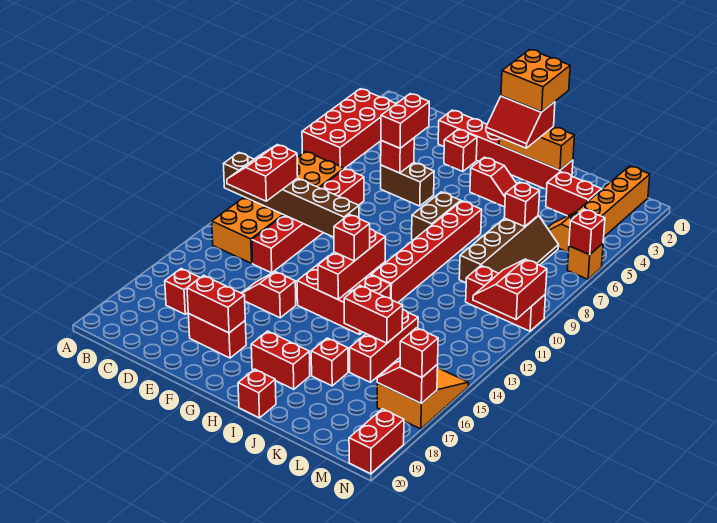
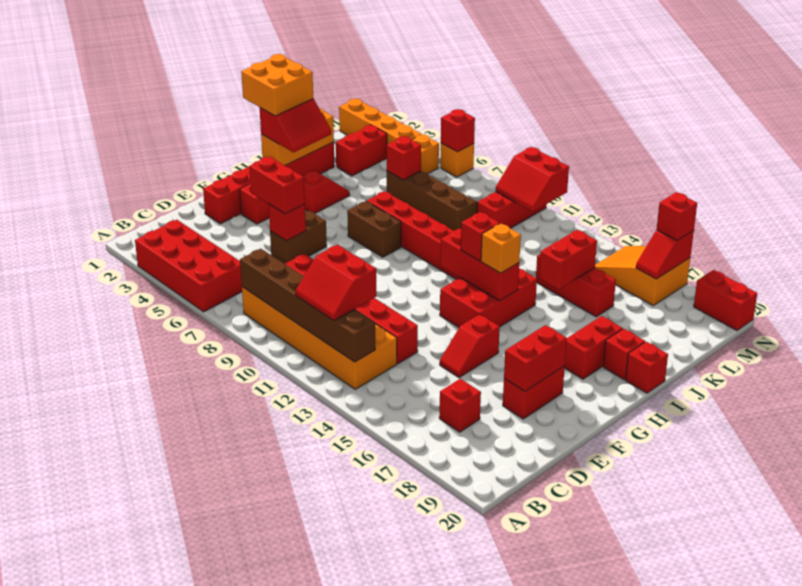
brown brick A11:F11 level 2 -> brown brick B8:B13 level 2
none -> orange brick H14 level 3
red brick J17 level 1 -> red brick I19 level 1

